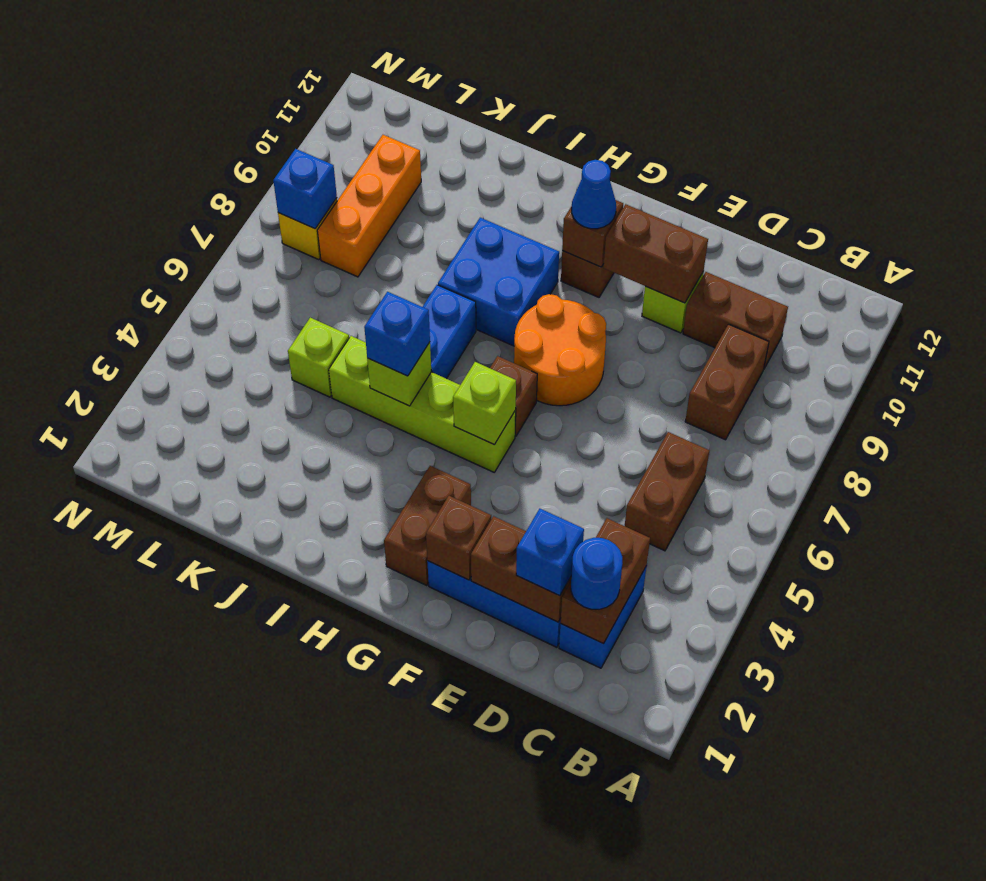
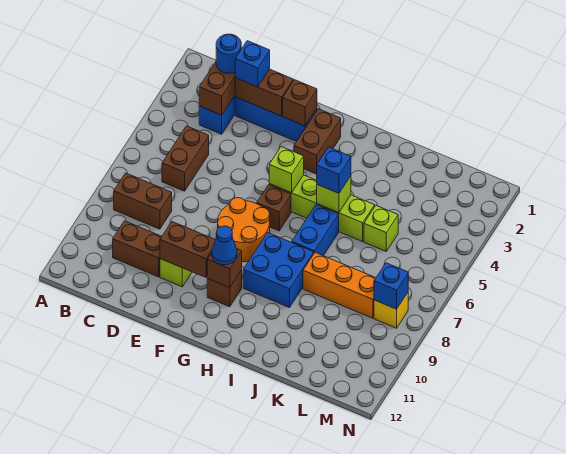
brown brick C8:C9 level 1 -> brown brick B8:C8 level 1
orange brick L8:L10 level 1 -> orange brick J8:L8 level 1

